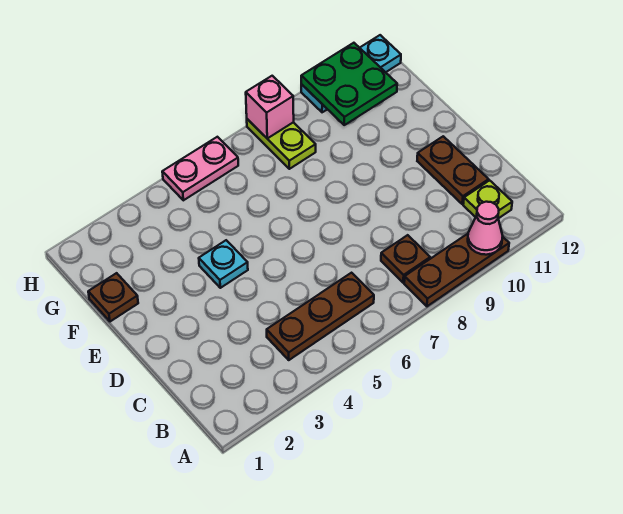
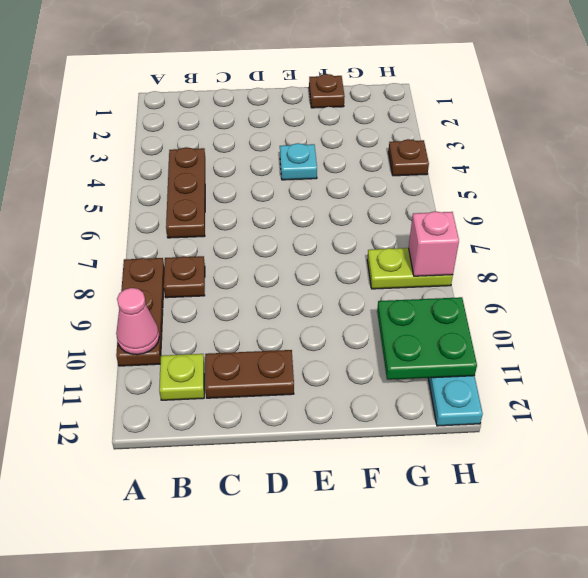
none -> brown plate H4 level 1
pink plate H5:H6 level 1 -> none

